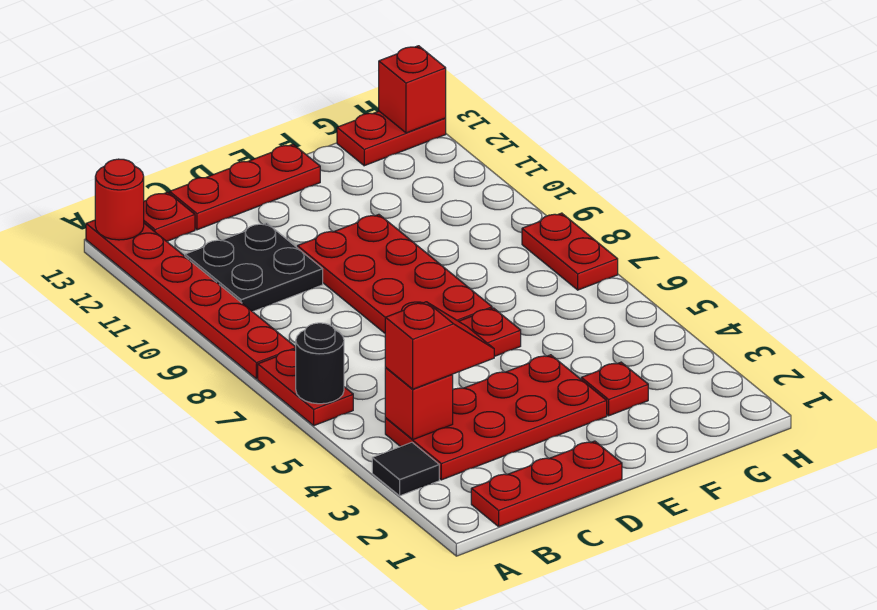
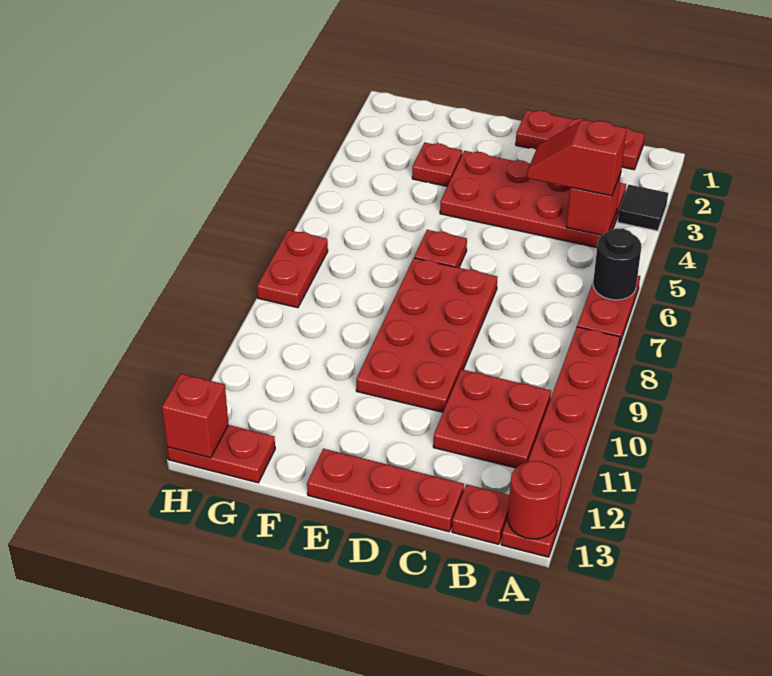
black plate B10:C11 level 1 -> red plate B10:C11 level 1

